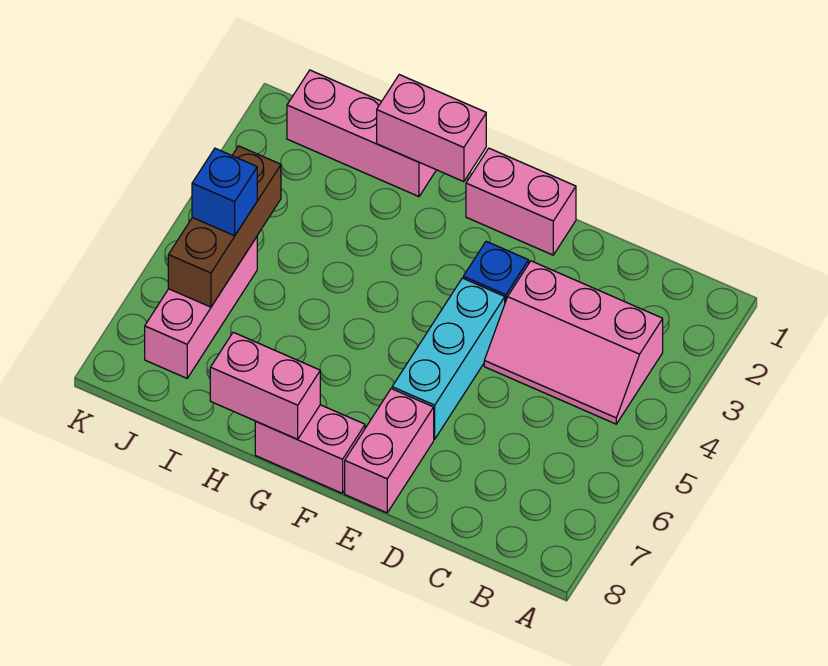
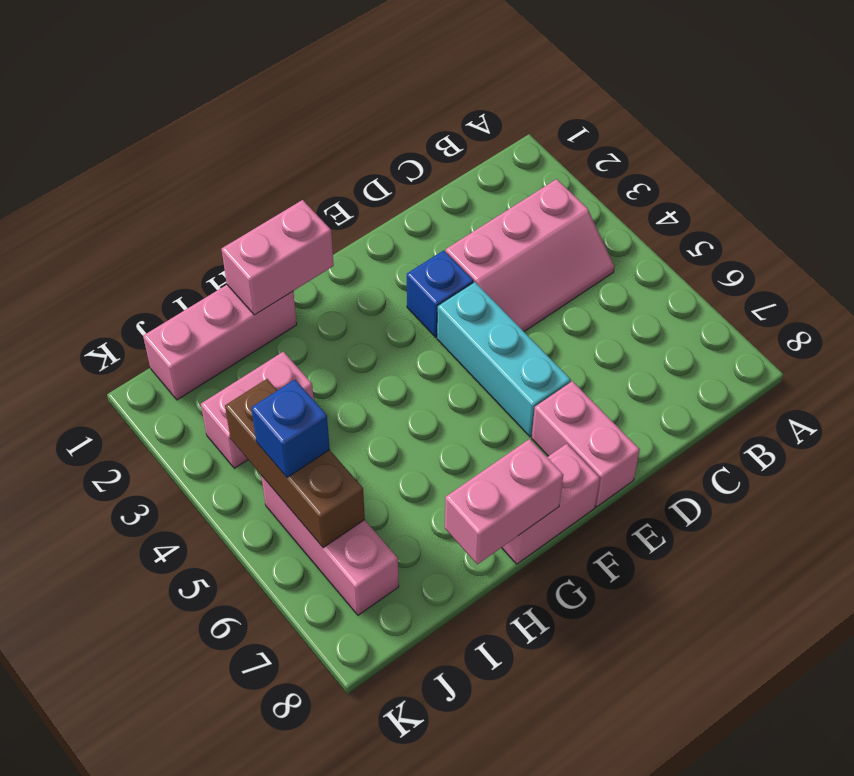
pink brick E1:F1 level 1 -> pink brick I3:J3 level 1

